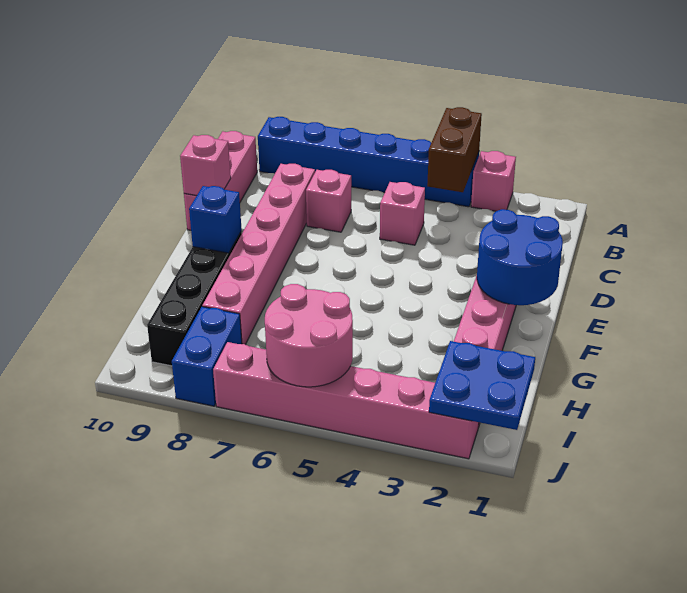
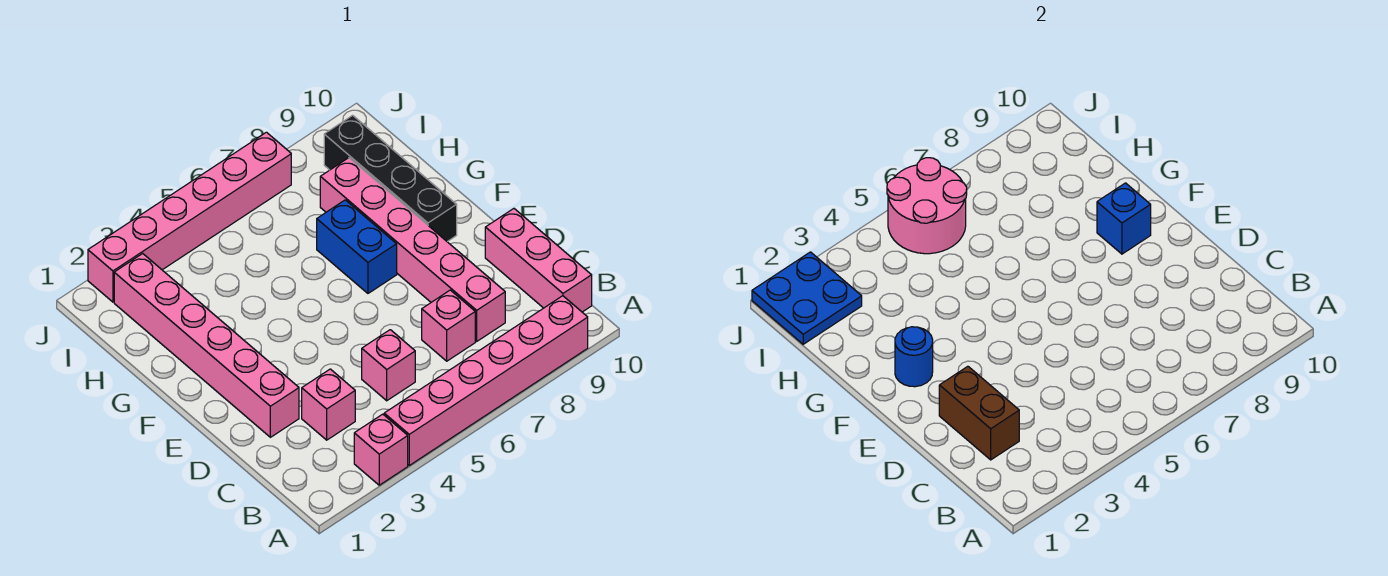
blue brick A4:A9 level 1 -> pink brick A4:A9 level 1
brown brick A4:B4 level 2 -> brown brick C2:D2 level 2
pink brick D10 level 2 -> pink brick C3 level 1
blue round brick E1:F2 level 2 -> blue round brick F2 level 2
blue brick I8:J8 level 1 -> blue brick F7:G7 level 1

